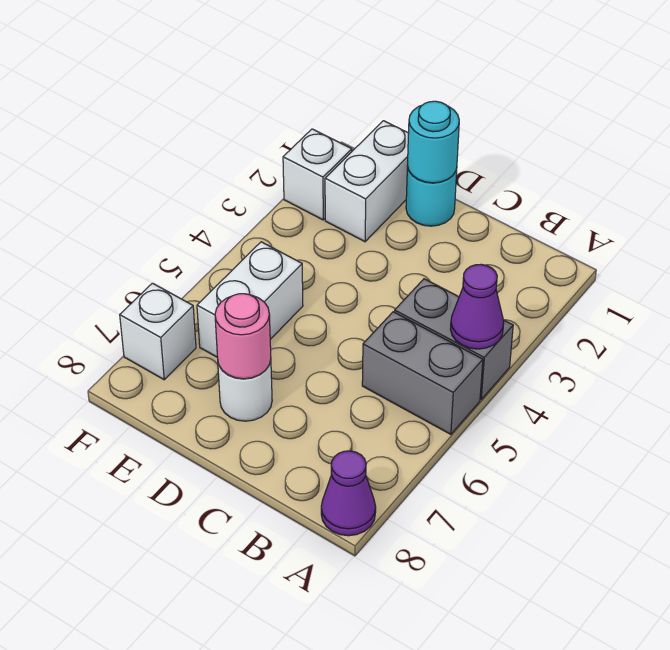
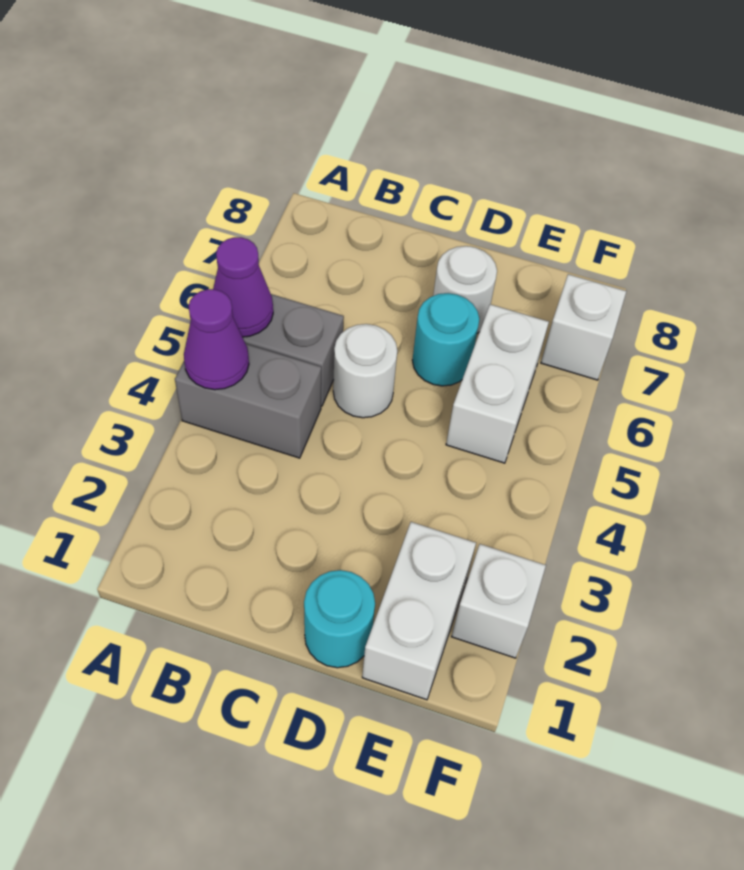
purple cone A8 level 1 -> purple cone A5 level 2
none -> white round brick C5 level 1
cyan round brick D1 level 2 -> cyan round brick D6 level 1
pink round brick D7 level 2 -> none

